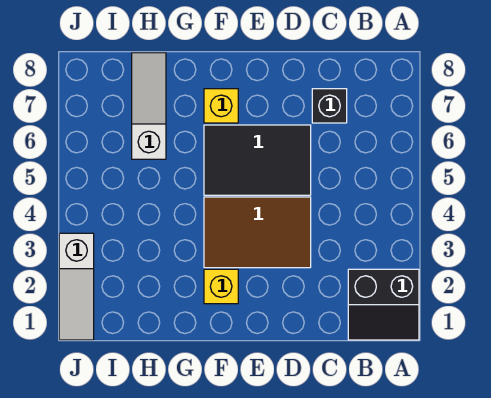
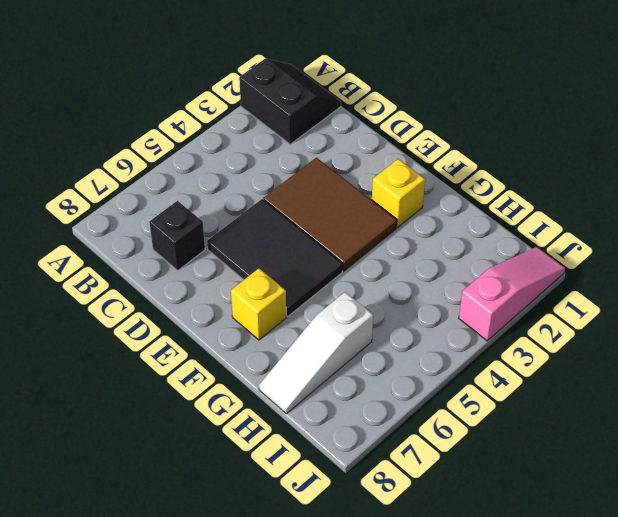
white slope J1:J3 level 1 top 3 -> pink slope J1:J3 level 1 top 3

